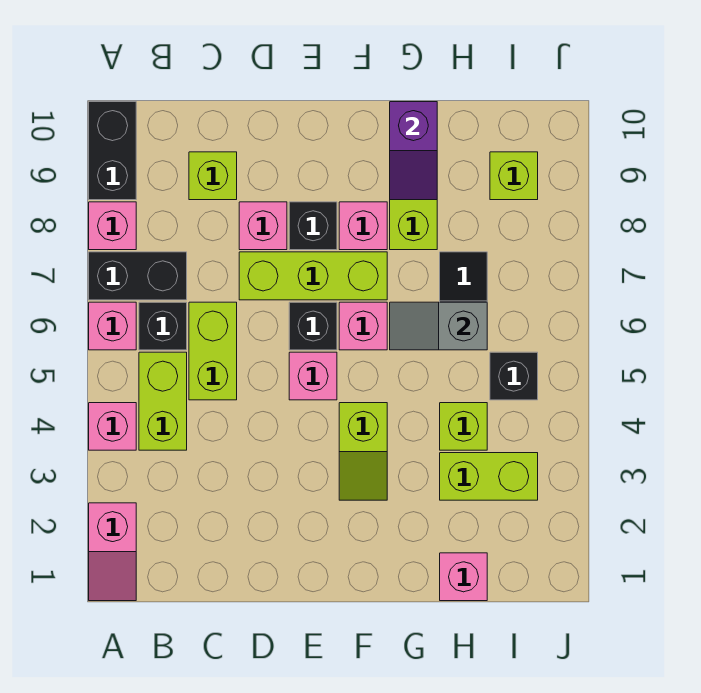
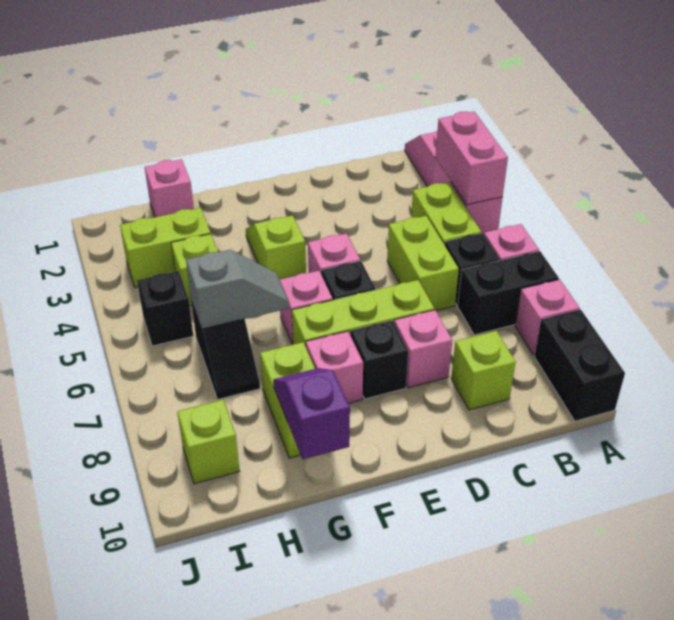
none -> pink brick A3:A4 level 2

